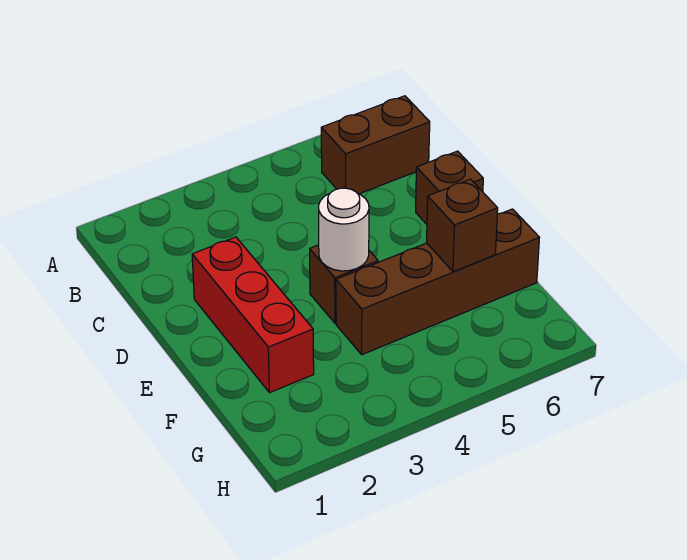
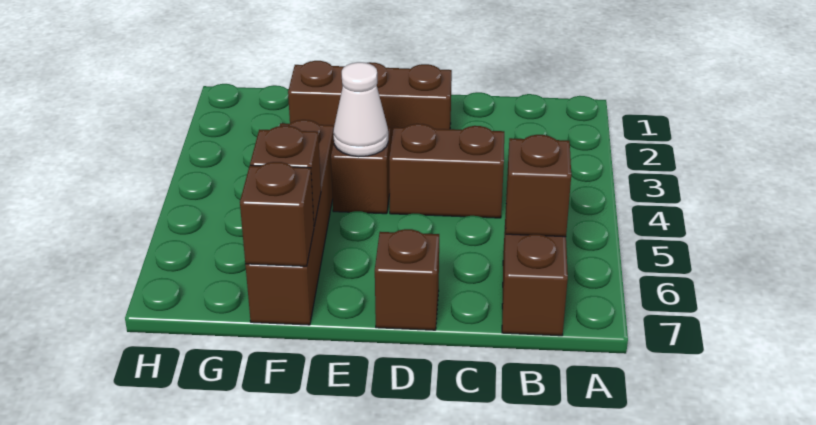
none -> brown brick B6 level 2
none -> brown brick C4:D4 level 1
red brick D2:F2 level 1 -> brown brick D2:F2 level 1
white round brick E4 level 2 -> white cone E4 level 2
none -> brown brick F7 level 2

